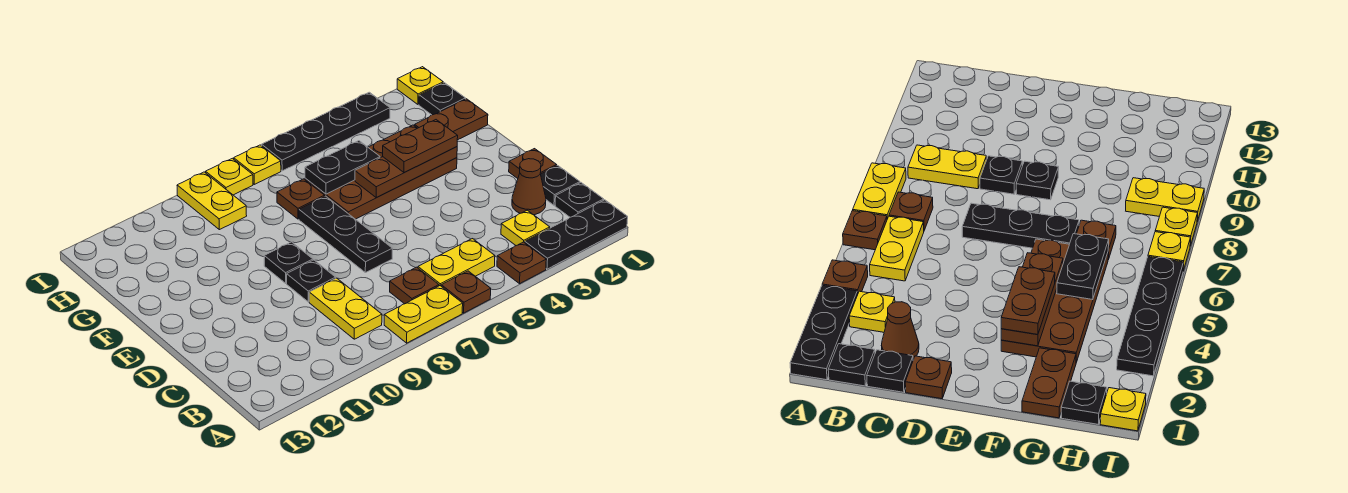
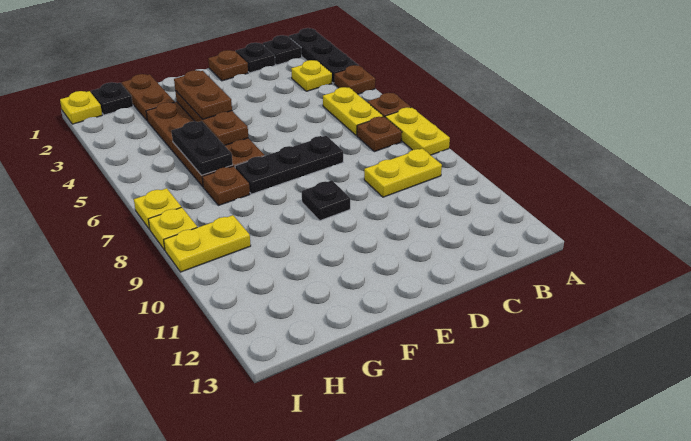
brown cone C2 level 1 -> none
black plate D9 level 1 -> none
black plate I3:I6 level 1 -> none

